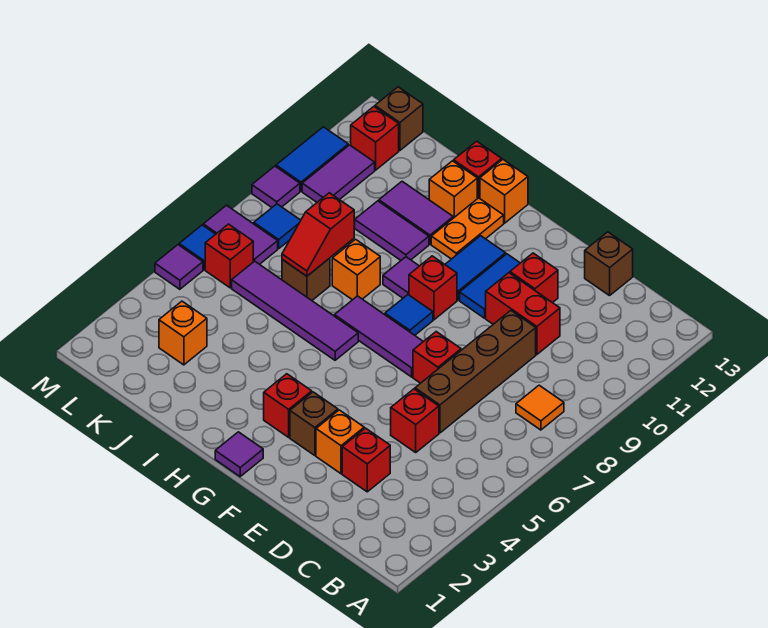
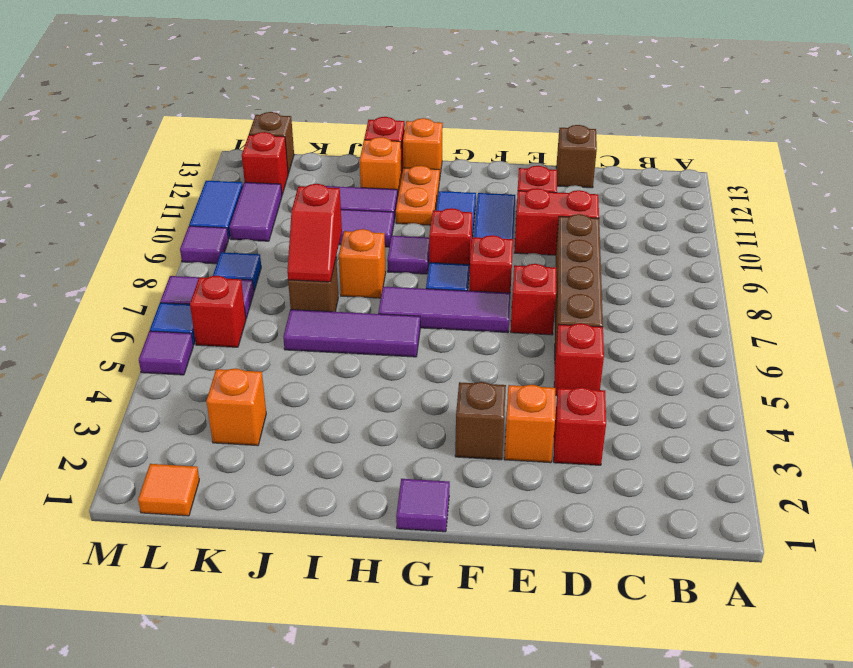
orange tile B8 level 1 -> orange tile L1 level 1
red brick G3 level 1 -> red brick F8 level 1
purple tile H6:K6 level 1 -> purple tile H6:J6 level 1

